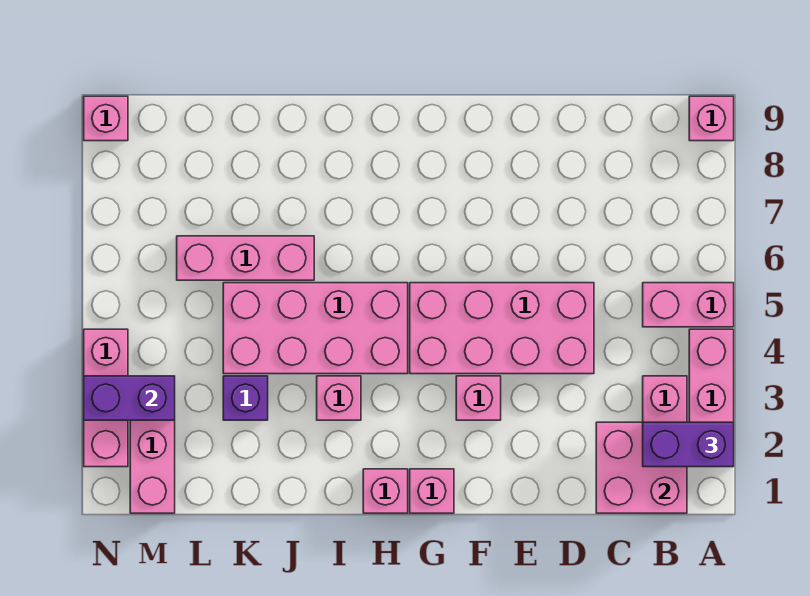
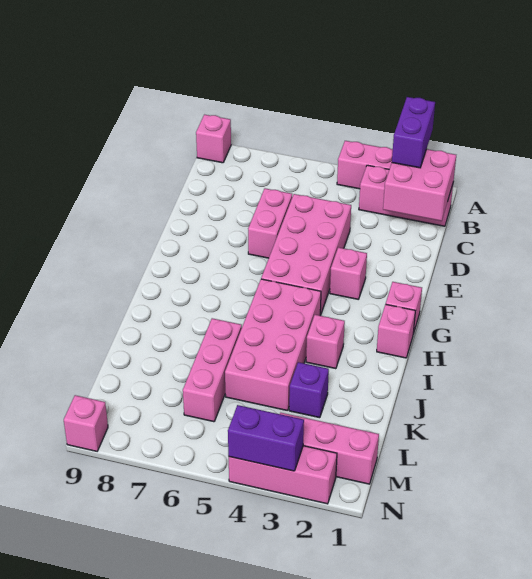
pink brick A5:B5 level 1 -> pink brick D6:E6 level 1
purple brick M3:N3 level 2 -> purple brick N3:N4 level 2

